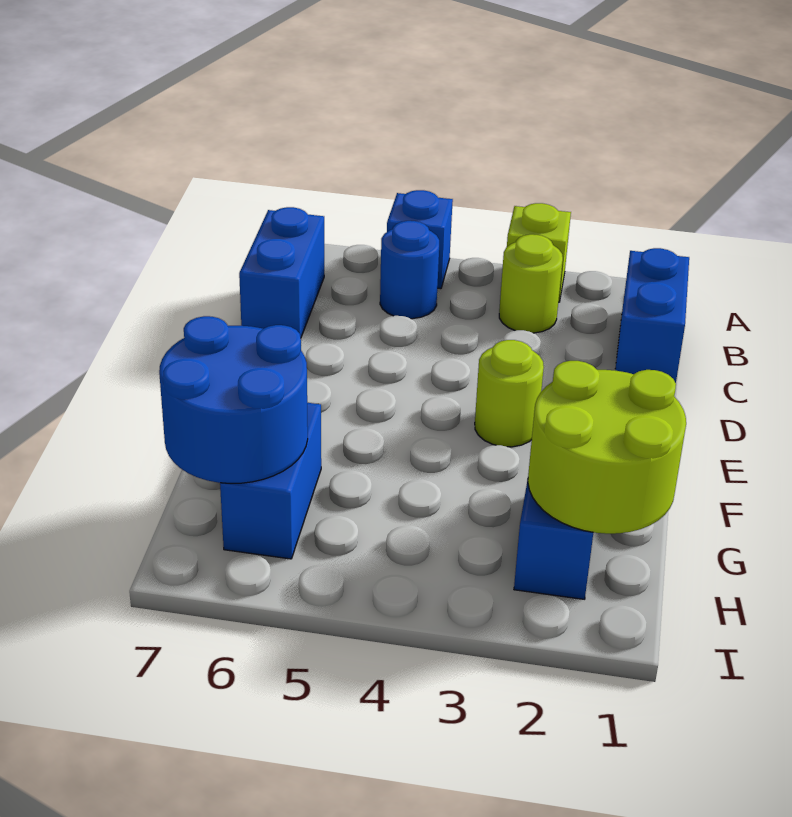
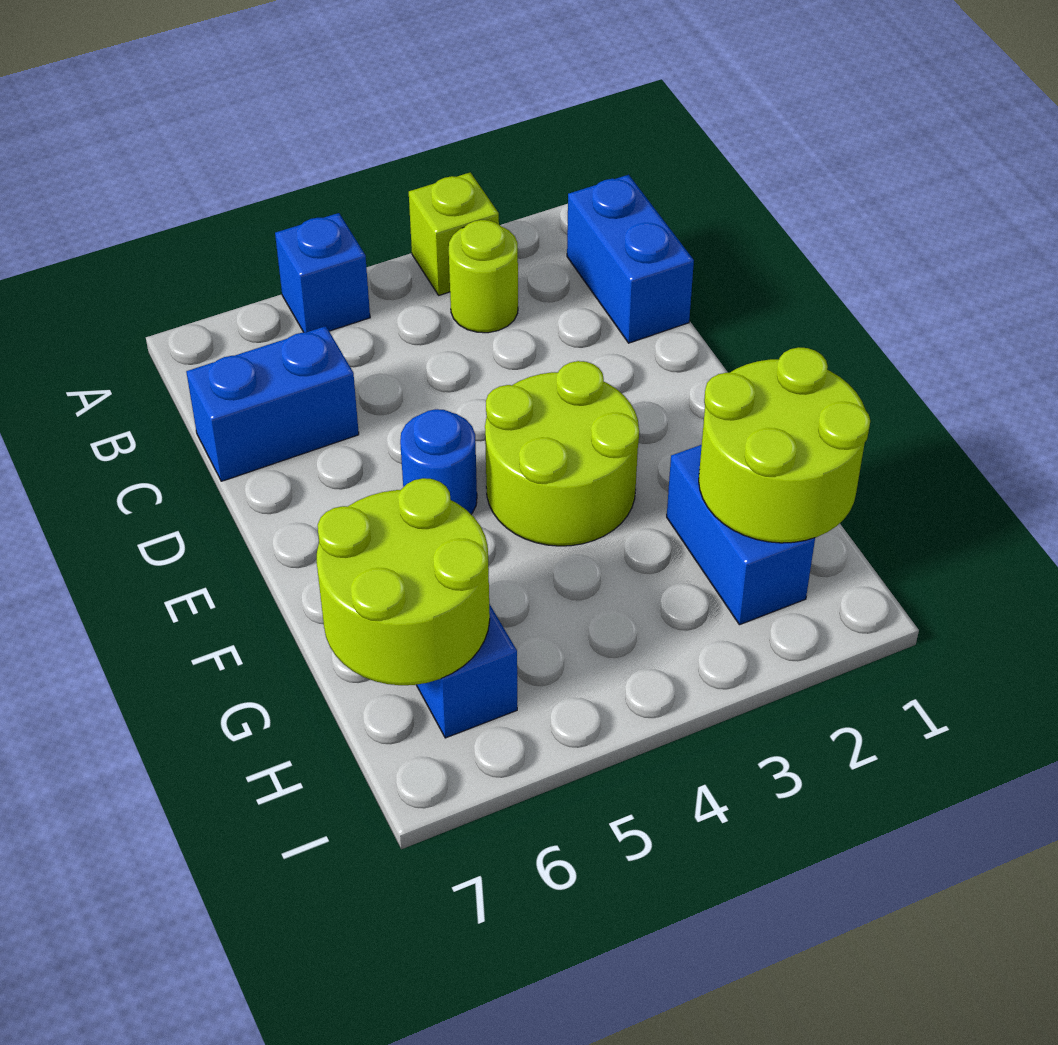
blue round brick B5 level 1 -> blue round brick E5 level 1
blue brick B7:C7 level 1 -> blue brick C6:C7 level 1
lime round brick E3 level 1 -> lime round brick E3:F4 level 1
blue round brick G6:H7 level 2 -> lime round brick G6:H7 level 2

